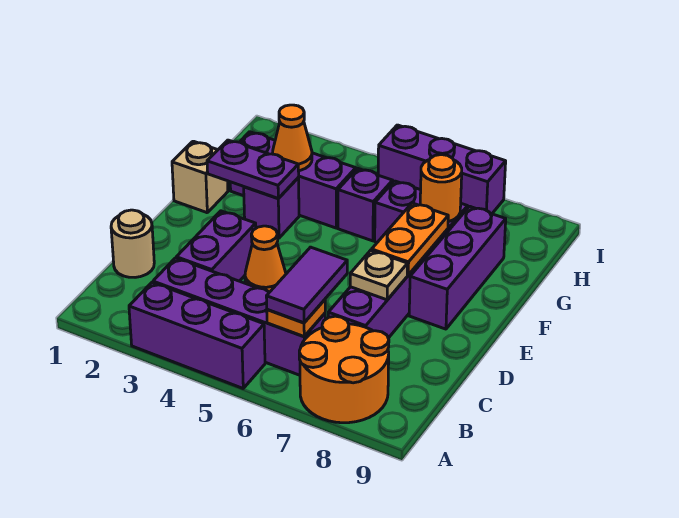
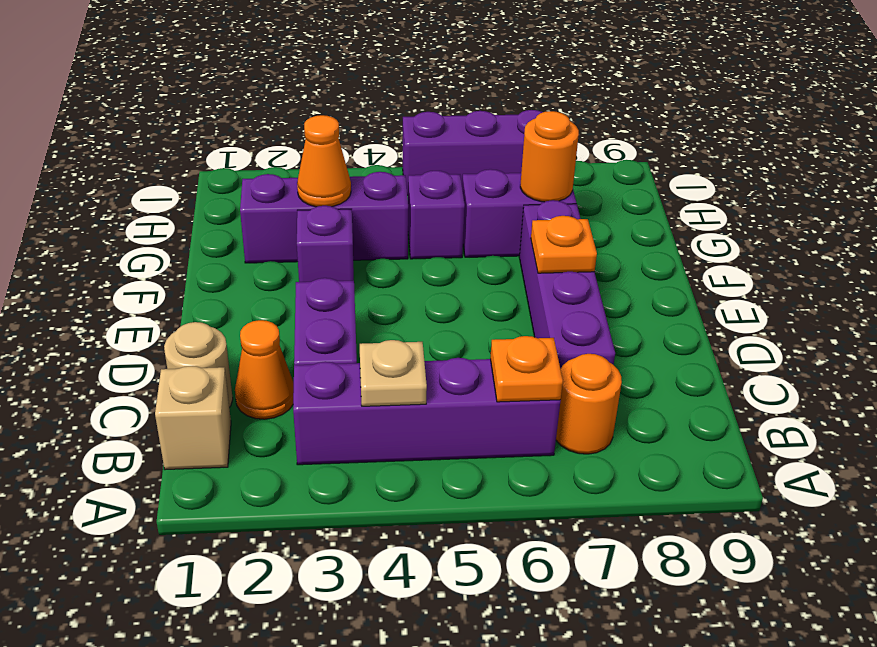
purple brick A3:A5 level 1 -> none
orange round brick A7:B8 level 1 -> orange round brick B7 level 1
purple tile B6:C6 level 3 -> none
orange cone D4 level 1 -> orange cone C2 level 1
tan plate D7 level 2 -> tan plate B4 level 2
orange plate E7:F7 level 2 -> orange plate E7 level 2
purple brick E8:G8 level 1 -> none
tan brick F1 level 1 -> tan brick B1 level 1
purple plate F2:F3 level 2 -> none

